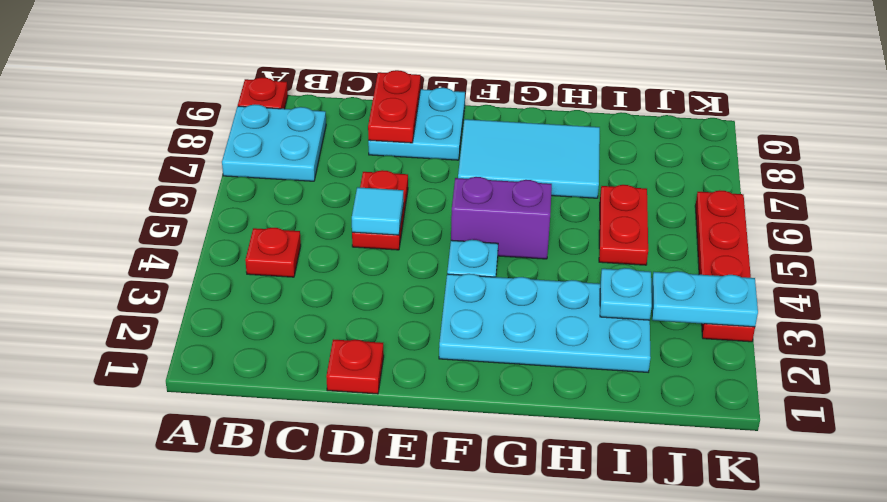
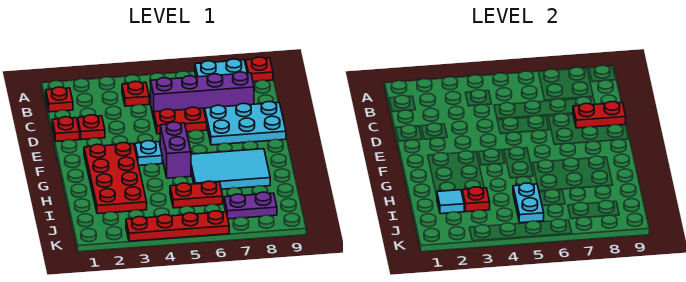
none -> red plate B1 level 1
none -> purple brick C5:C8 level 1
none -> red plate D2 level 1
cyan tile D5 level 2 -> cyan tile I2 level 2
cyan plate D8:E9 level 1 -> cyan plate D7:E9 level 1
cyan plate F2:I3 level 1 -> red plate F2:I3 level 1
cyan tile F7:H8 level 1 -> cyan tile G6:H8 level 1
cyan plate I3 level 2 -> red plate I3 level 2
cyan plate J3:K3 level 2 -> cyan plate I5:J5 level 2
none -> purple plate J7:J8 level 1

